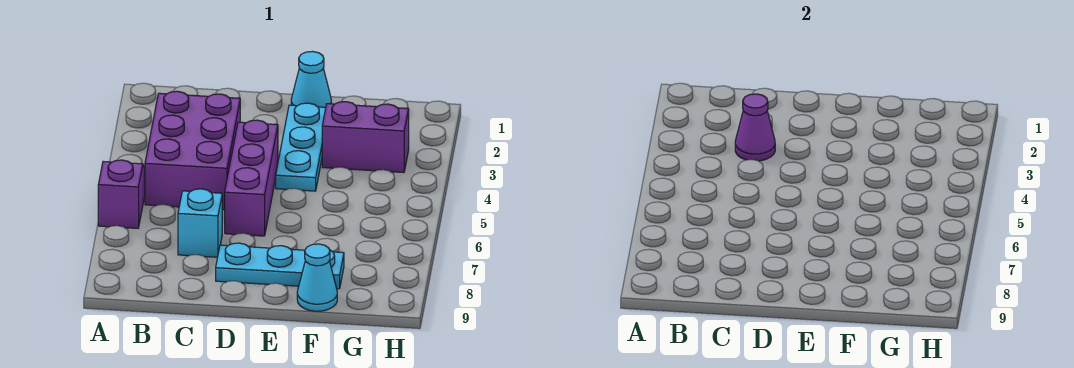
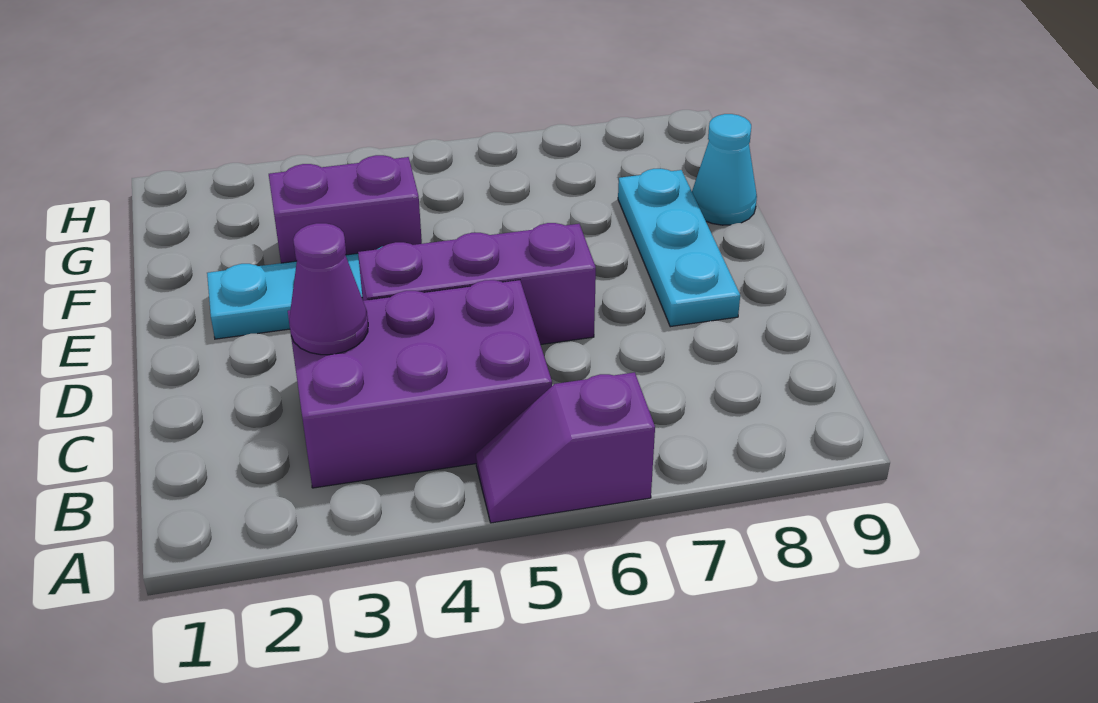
cyan brick C7 level 1 -> none
cyan cone E1 level 1 -> none
purple brick F3:G3 level 1 -> purple brick F3:F4 level 1

